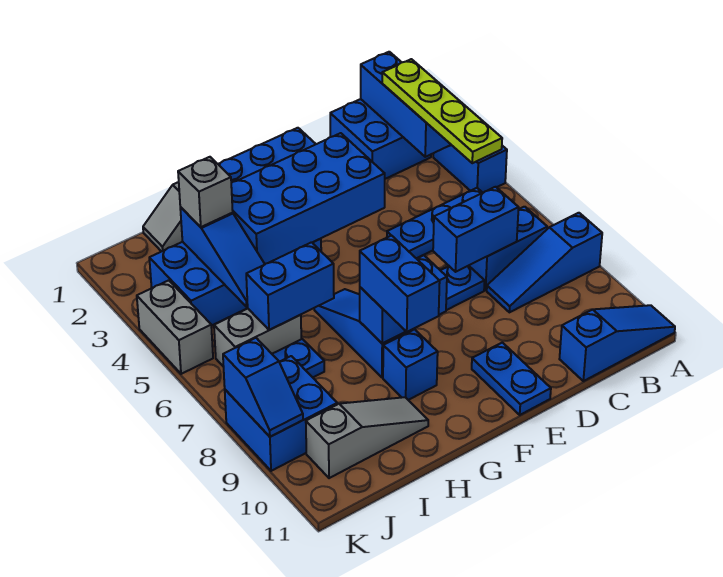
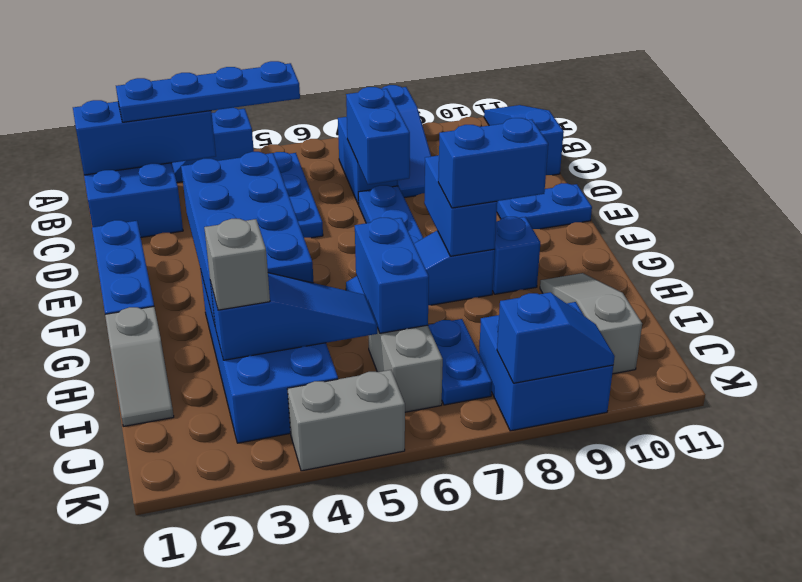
lime plate B2:B5 level 3 -> blue plate B2:B5 level 3

